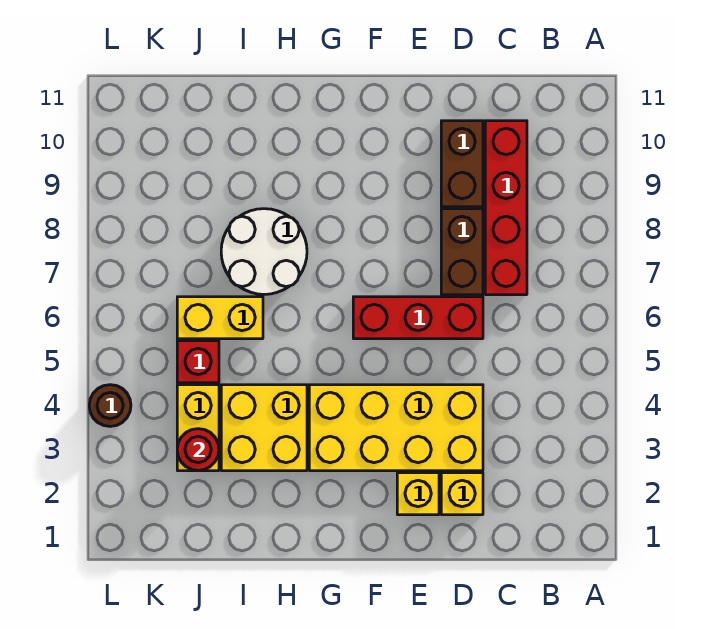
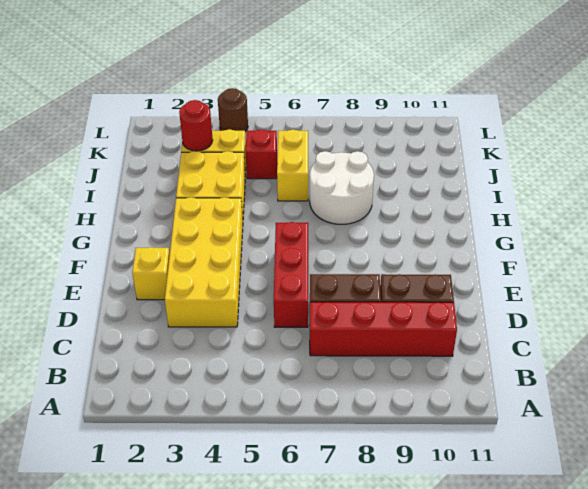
yellow brick D2 level 1 -> none

